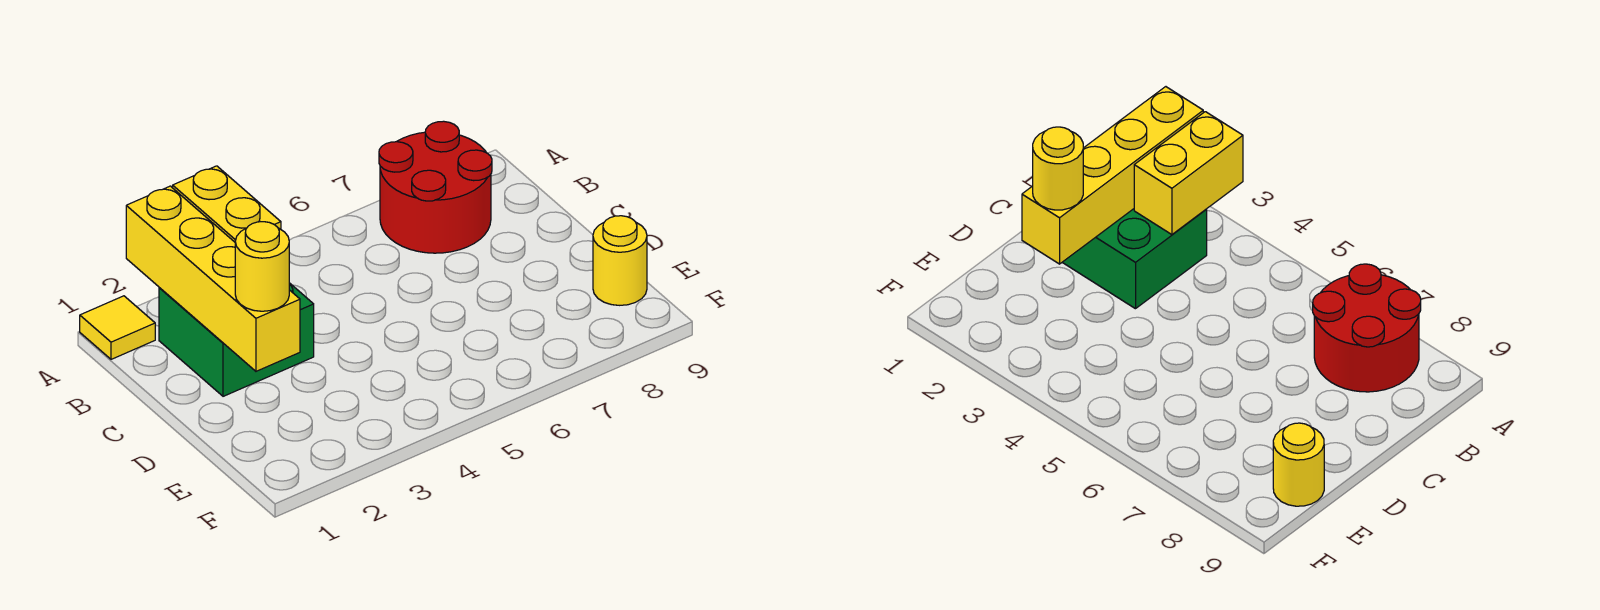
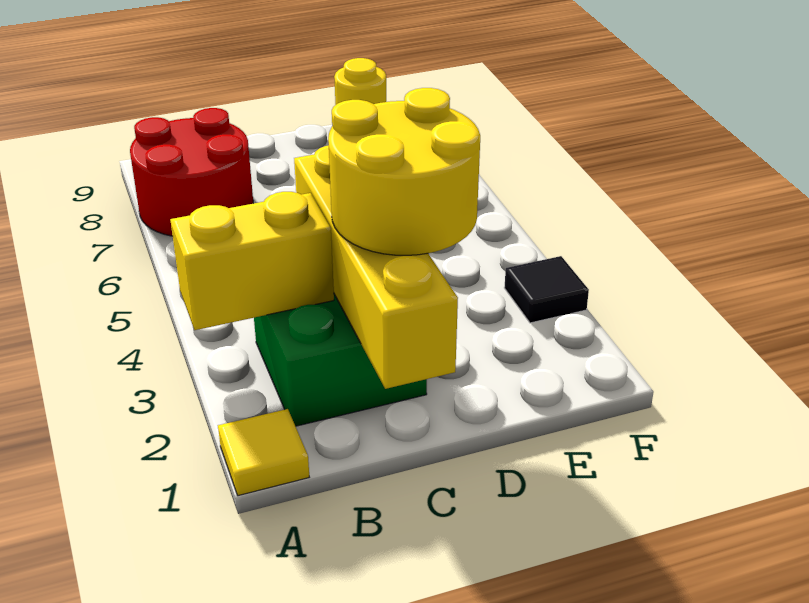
yellow brick A2:D2 level 2 -> yellow brick C1:C4 level 2
yellow round brick D2 level 3 -> yellow round brick C2:D3 level 3
none -> black tile F3 level 1

